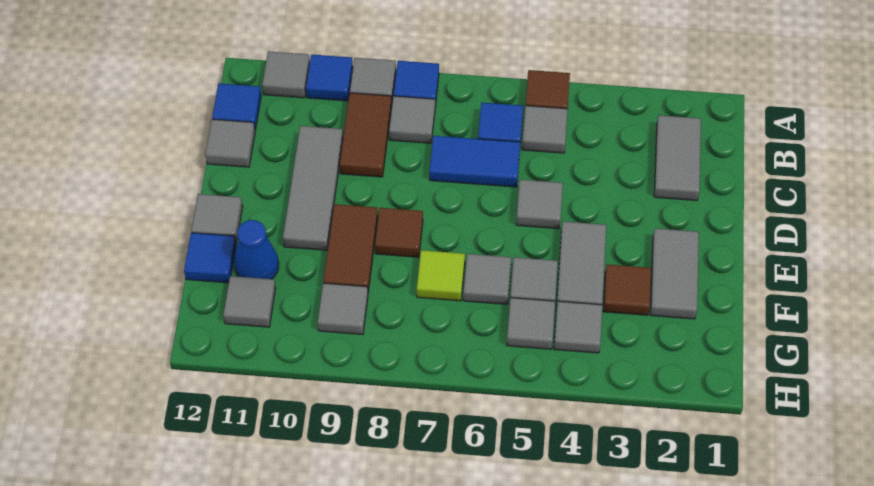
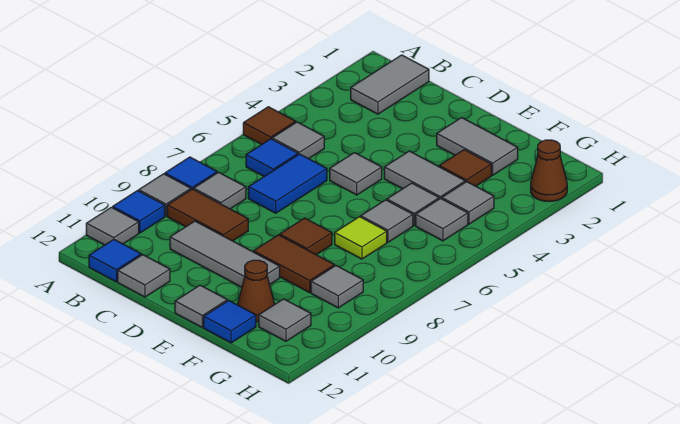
grey tile B2:C2 level 1 -> grey tile B1:B2 level 1
blue cone F11 level 1 -> brown cone F11 level 1
none -> brown cone H2 level 1

